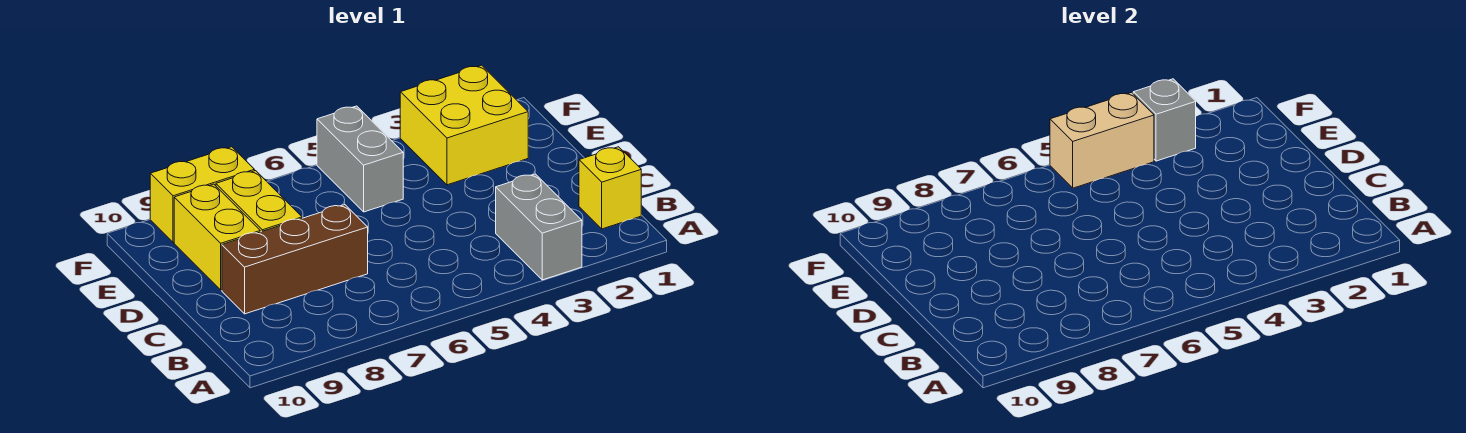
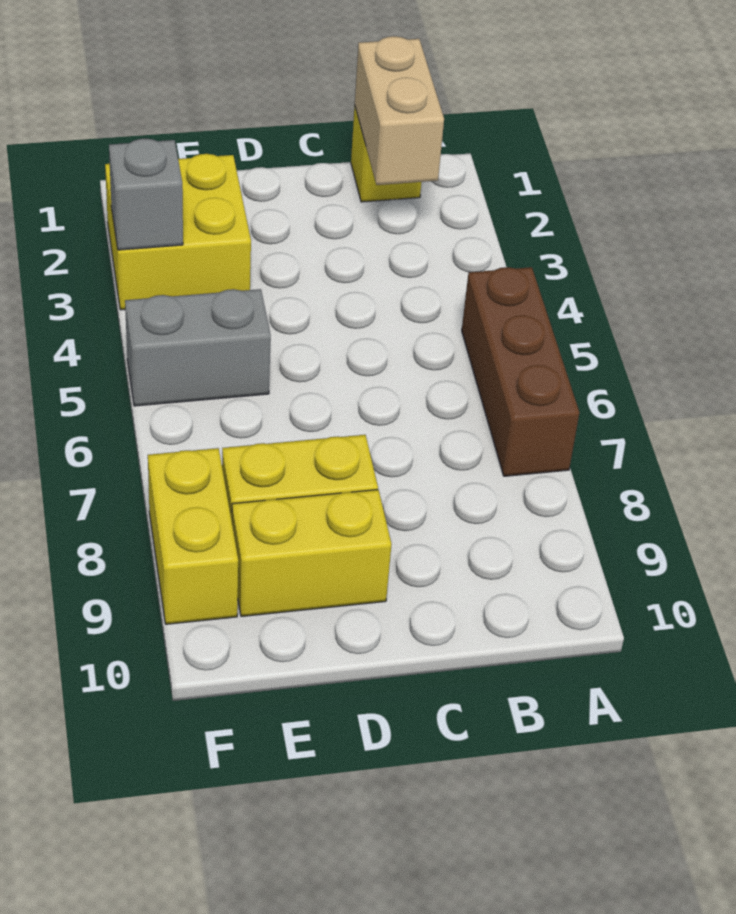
grey brick A3:B3 level 1 -> none
brown brick C7:C9 level 1 -> brown brick A5:A7 level 1
tan brick F4:F5 level 2 -> tan brick B1:B2 level 2

